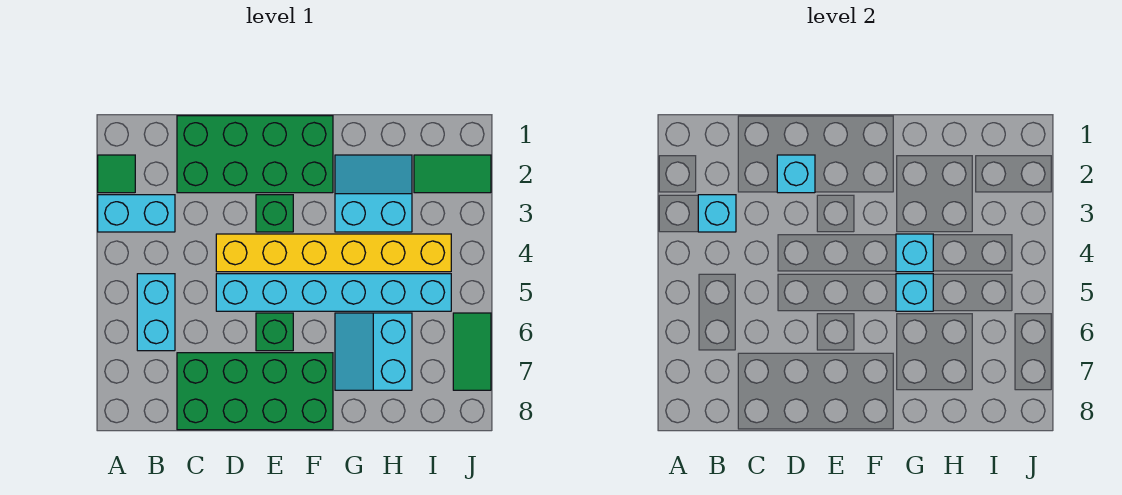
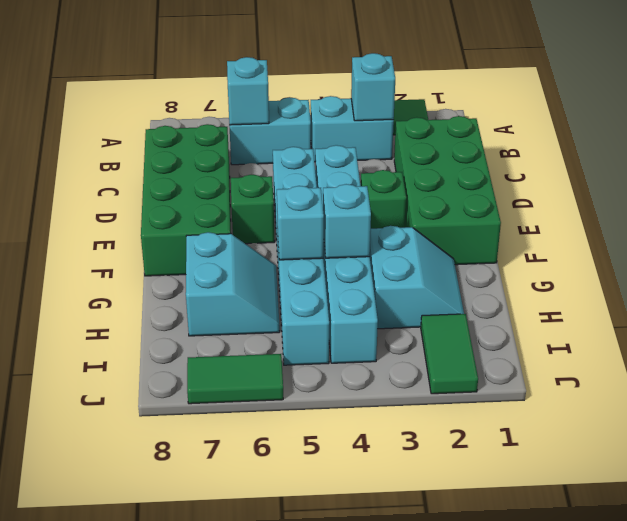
cyan brick A3:B3 level 1 -> cyan brick B3:B4 level 1
cyan brick D2 level 2 -> cyan brick B6 level 2
yellow brick D4:I4 level 1 -> cyan brick D4:I4 level 1
cyan slope G6:H7 level 1 top H -> cyan slope G6:H7 level 1 top 7

